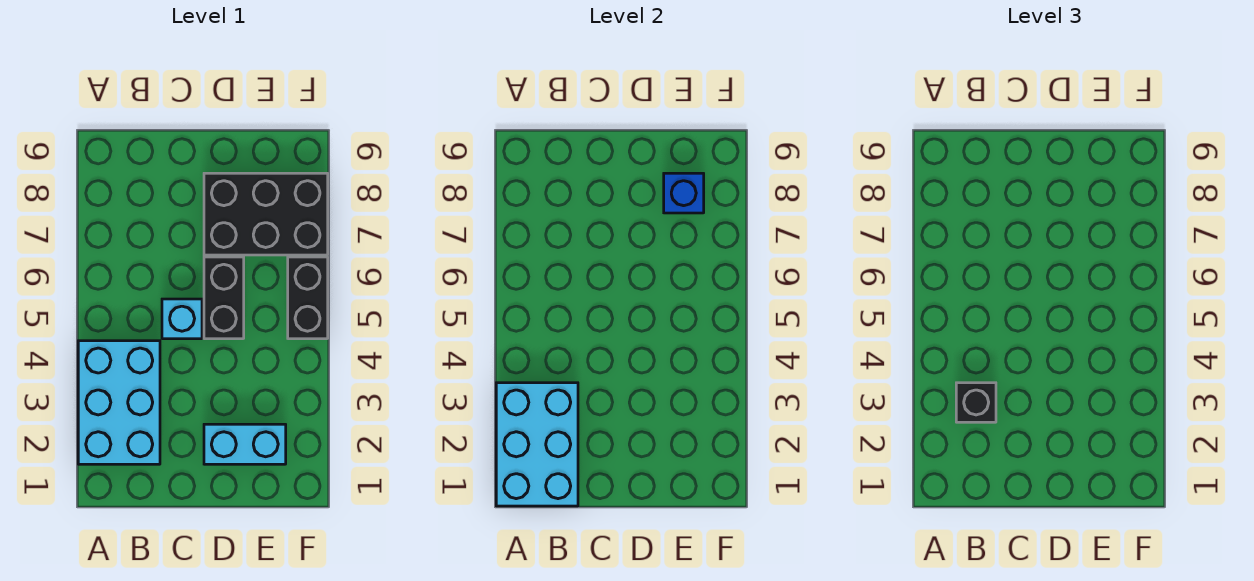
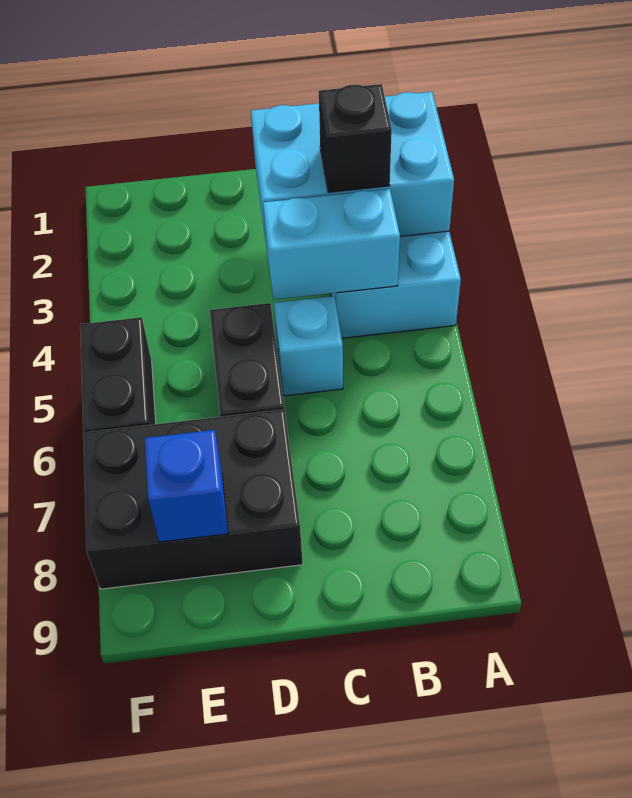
cyan brick A1:B3 level 2 -> cyan brick A2:C3 level 2
cyan brick D2:E2 level 1 -> cyan brick B4:C4 level 2

